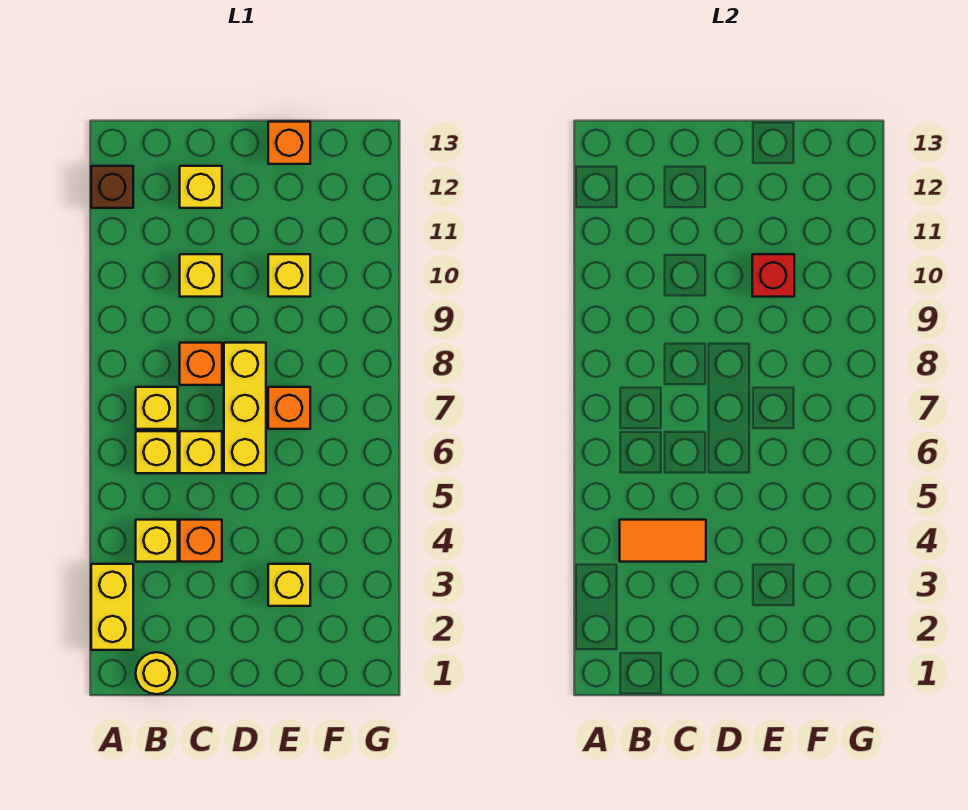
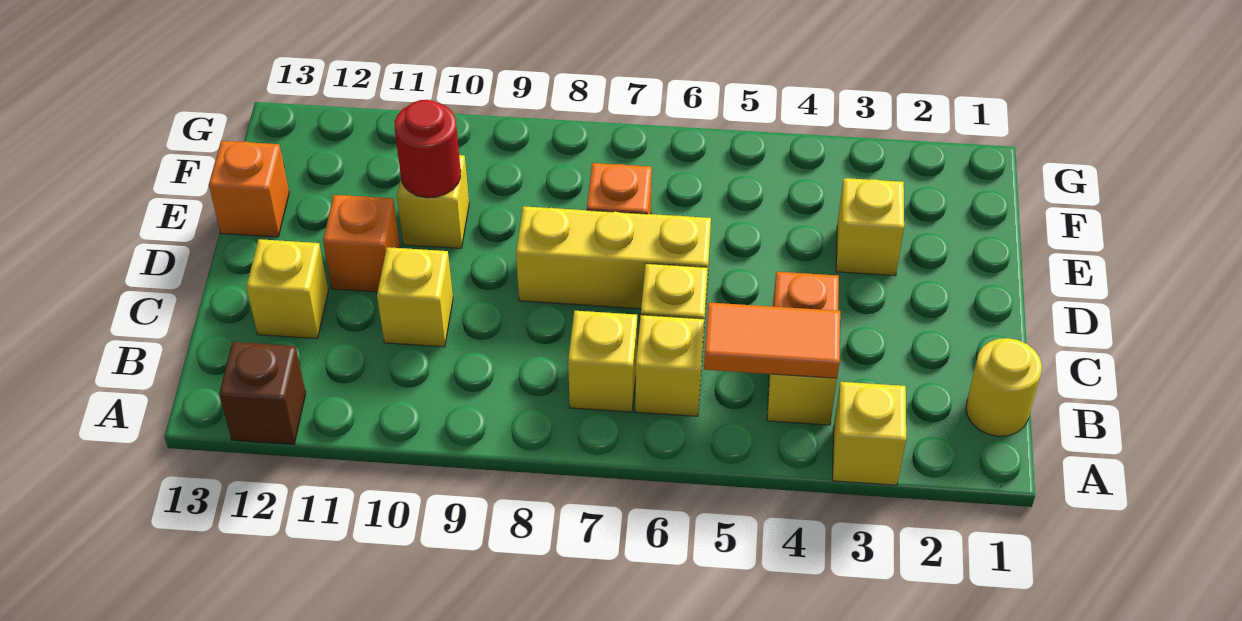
yellow brick A2:A3 level 1 -> yellow brick A3 level 1
orange tile B4:C4 level 2 -> orange tile B4:B5 level 2
orange brick C8 level 1 -> orange brick D11 level 1
red brick E10 level 2 -> red round brick E10 level 2

